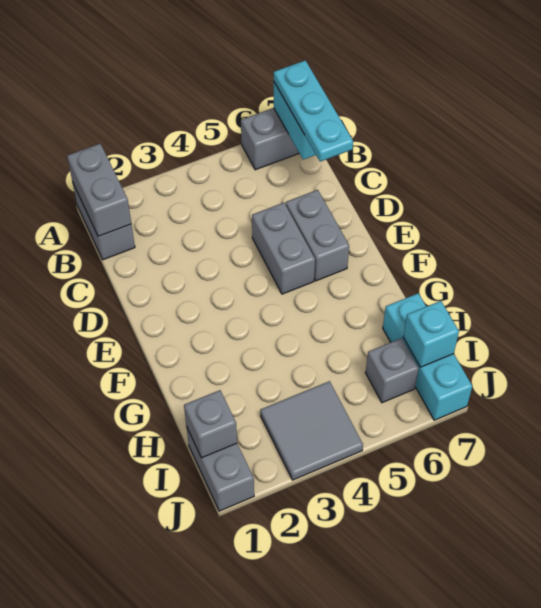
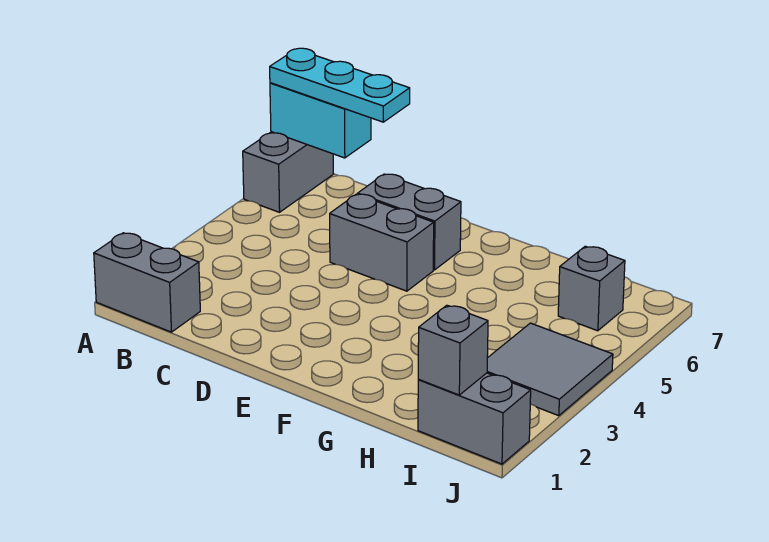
grey brick A1:B1 level 2 -> none
cyan brick H7:J7 level 1 -> none
cyan brick I7 level 2 -> none

